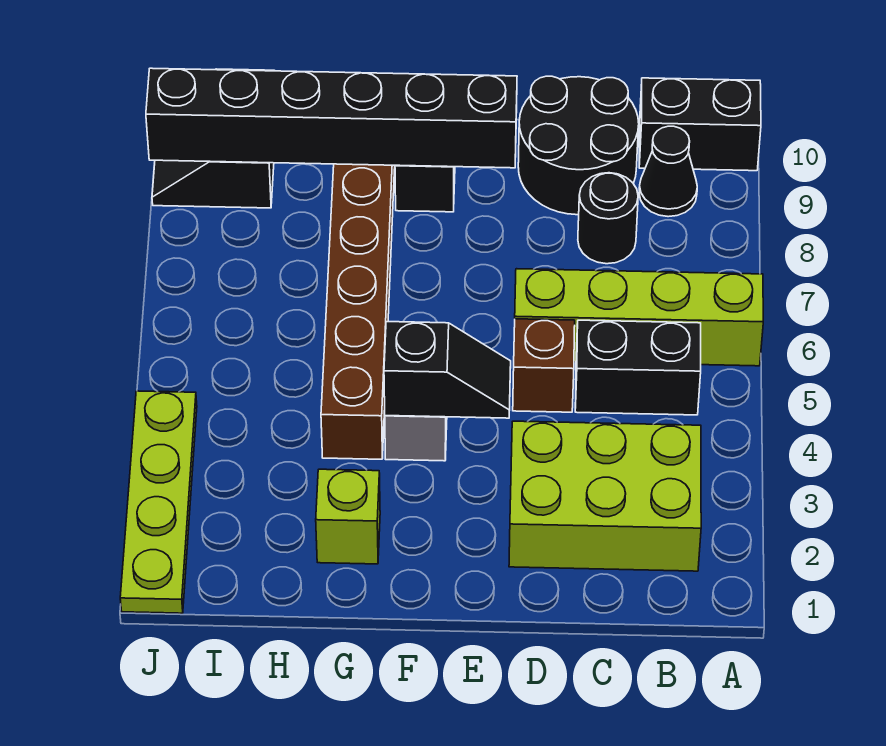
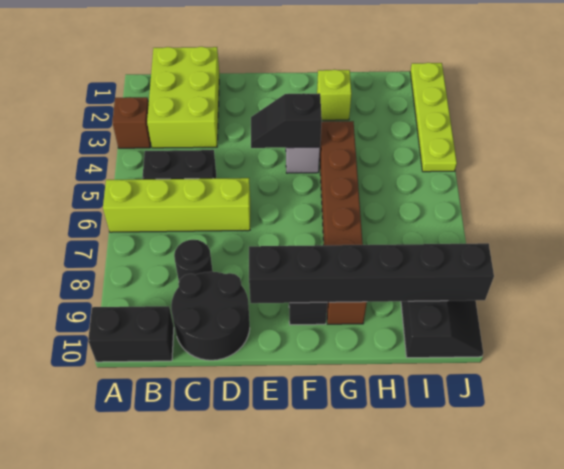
lime brick B2:D3 level 1 -> lime brick B1:C3 level 1
black cone B9 level 1 -> none
brown brick D5 level 1 -> brown brick A3 level 1

